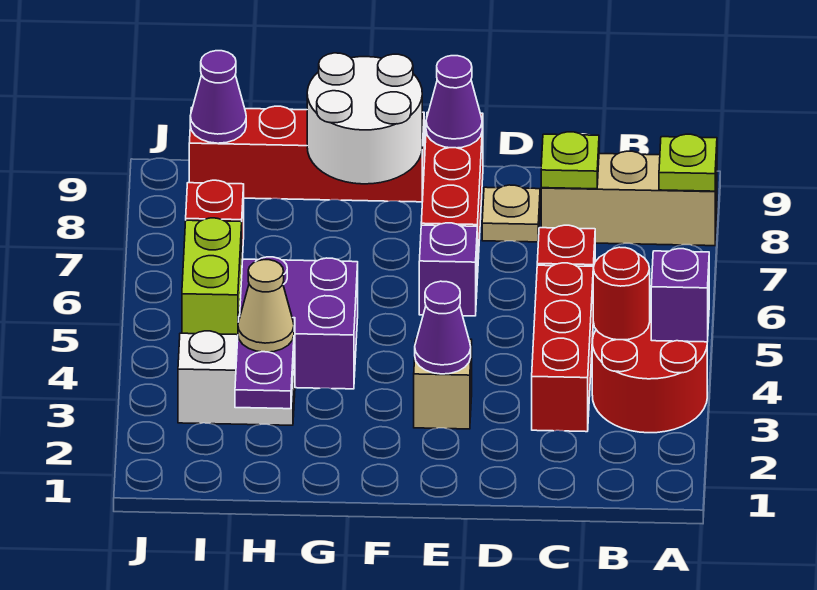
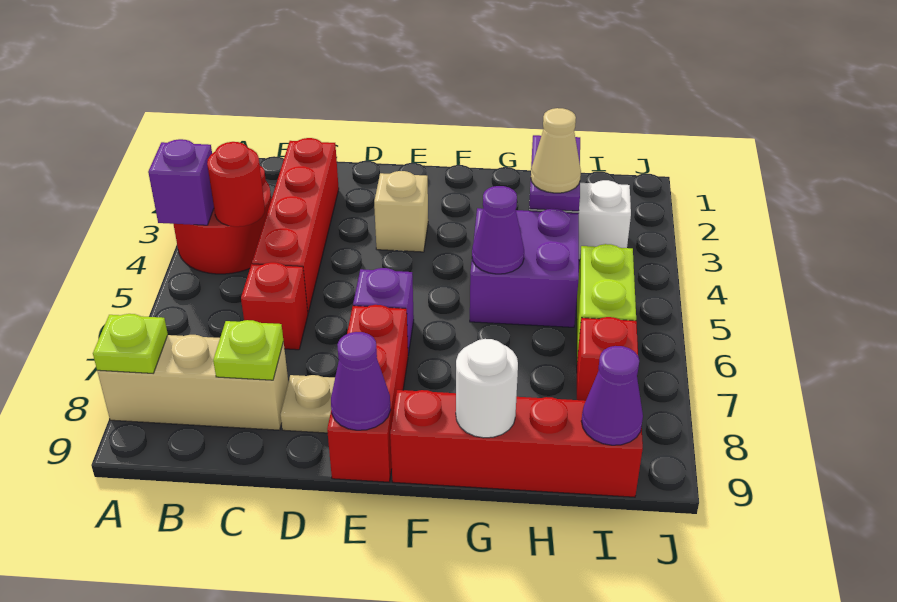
red brick C3:C5 level 1 -> red brick C2:C5 level 1
purple cone E3 level 2 -> purple cone G5 level 2
white round brick F8:G9 level 2 -> white round brick G9 level 2

